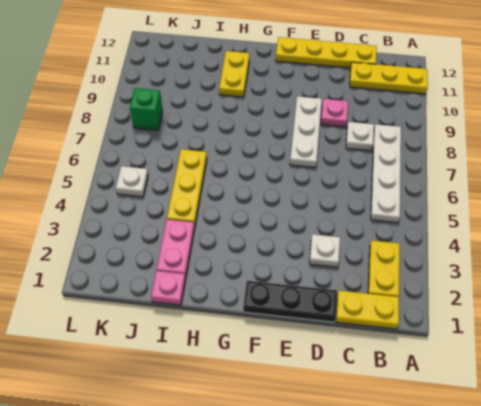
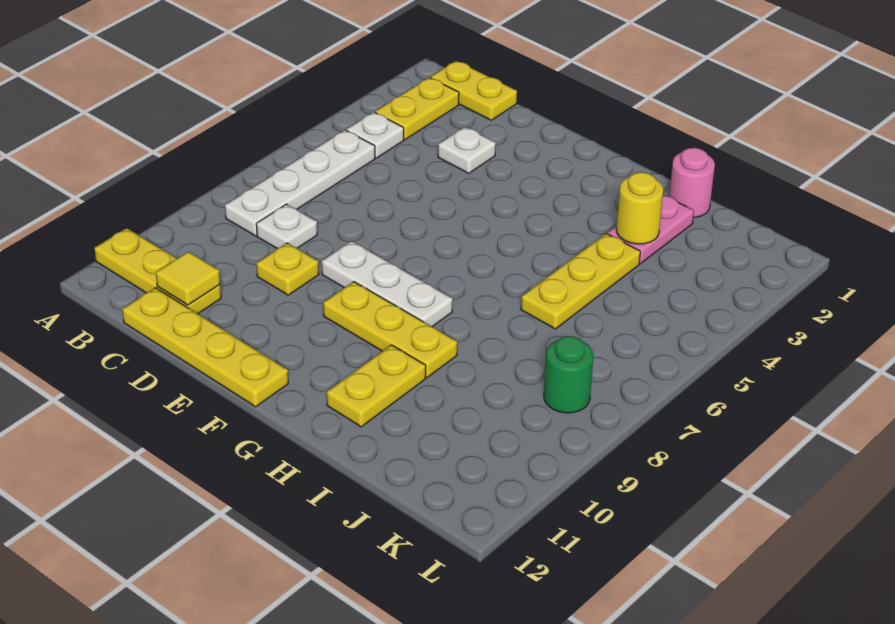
none -> yellow tile C11 level 2
black plate D1:F1 level 1 -> none
pink plate D9 level 1 -> yellow plate D9 level 1
white plate E7:E9 level 1 -> white plate E8:G8 level 1
none -> yellow plate F9:H9 level 1
pink plate I1 level 1 -> pink round brick I1 level 1
none -> yellow round brick I3 level 2
white plate K5 level 1 -> white plate B4 level 1
green brick K8 level 1 -> green round brick K8 level 1

